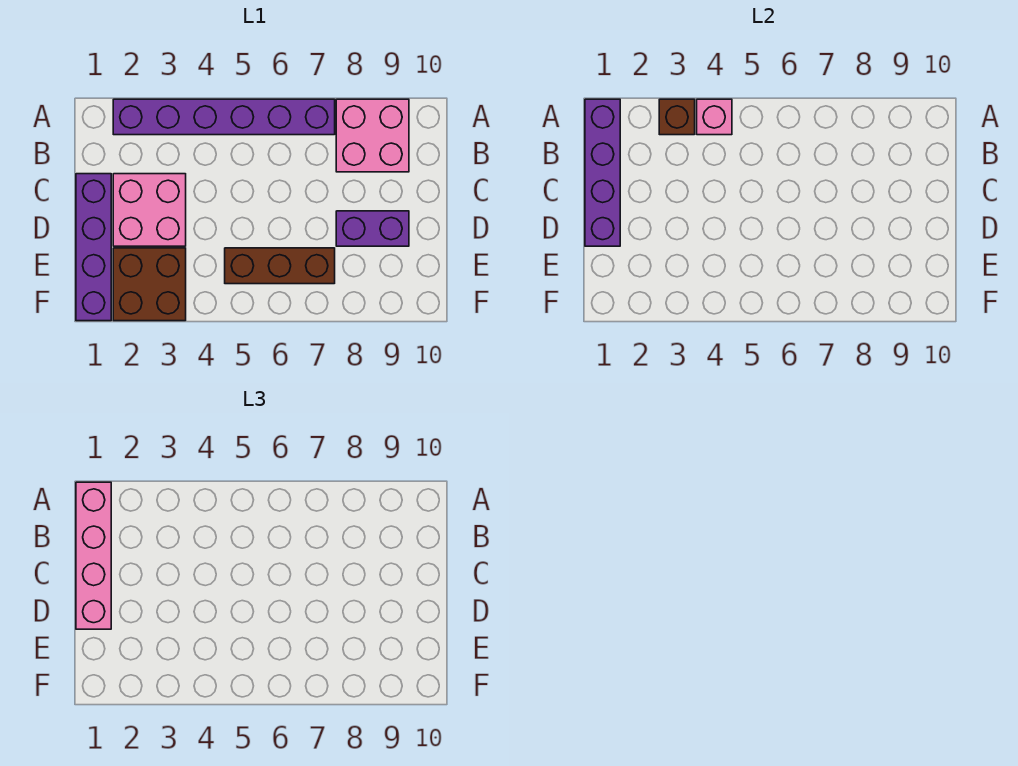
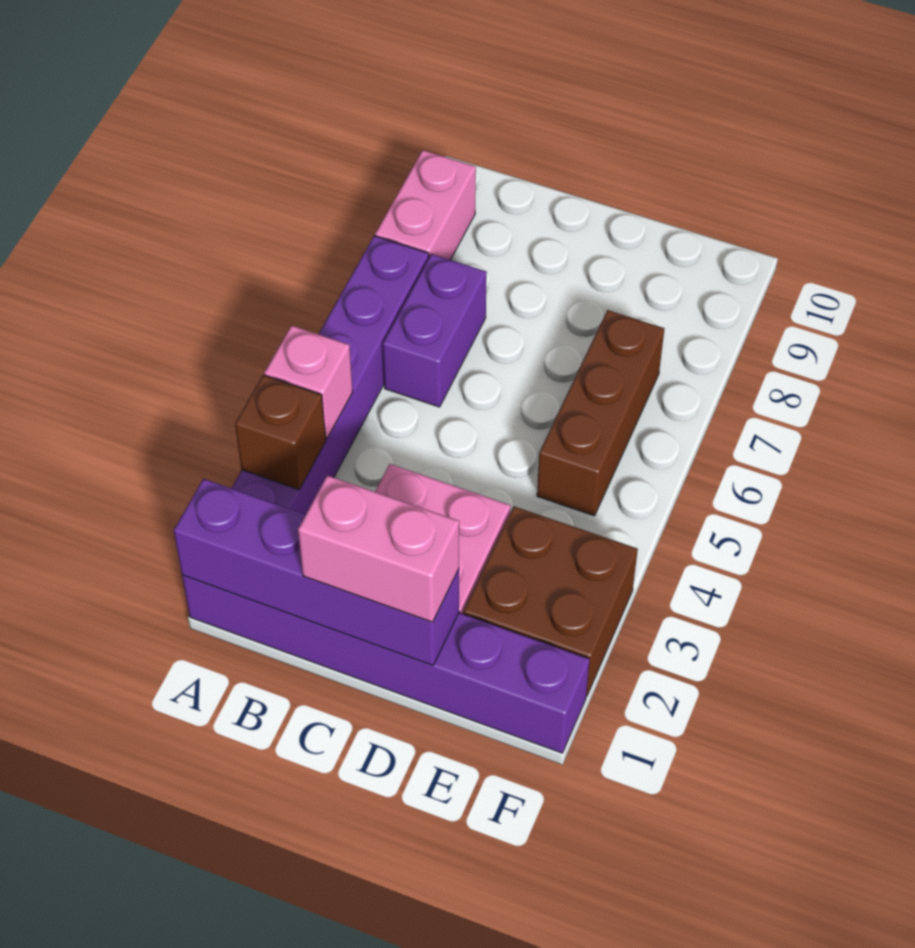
pink brick A1:D1 level 3 -> pink brick C1:D1 level 3
pink brick A8:B9 level 1 -> pink brick A8:A9 level 1
purple brick C1:F1 level 1 -> purple brick A1:F1 level 1
purple brick D8:D9 level 1 -> purple brick B6:B7 level 1

